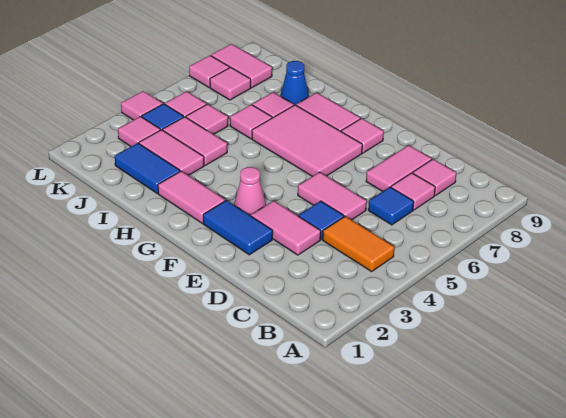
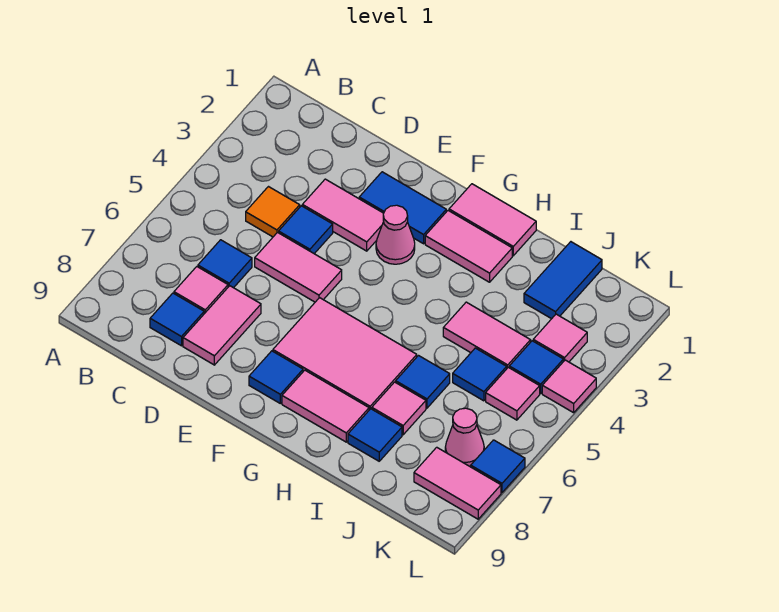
orange tile B4:C4 level 1 -> orange tile C4 level 1
pink tile C8 level 1 -> blue tile C8 level 1
pink tile F8 level 1 -> blue tile F8 level 1
blue tile I2:J2 level 1 -> blue tile J1:J2 level 1
pink tile I3:J3 level 1 -> pink tile G1:H1 level 1
pink tile I6 level 1 -> blue tile I6 level 1
blue cone I8 level 1 -> blue tile I8 level 1
pink tile J5 level 1 -> blue tile J5 level 1
pink tile K7 level 1 -> pink cone K7 level 1
pink tile L7 level 1 -> blue tile L7 level 1

